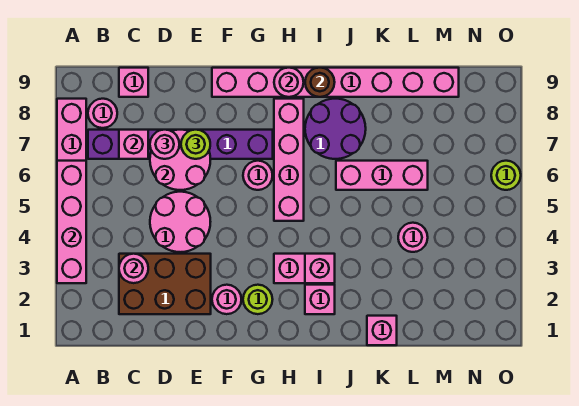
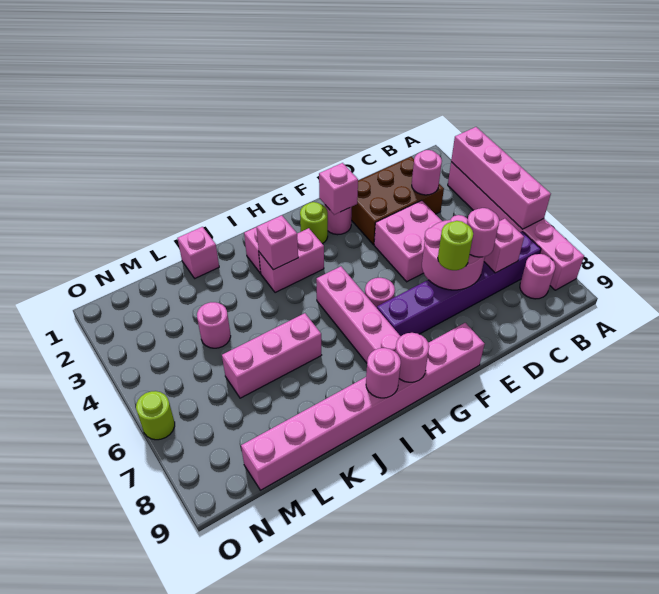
pink brick C9 level 1 -> pink brick F2 level 2
pink round brick D4:E5 level 1 -> pink brick D4:E5 level 1
purple round brick I7:J8 level 1 -> none
brown round brick I9 level 2 -> pink round brick I9 level 2

